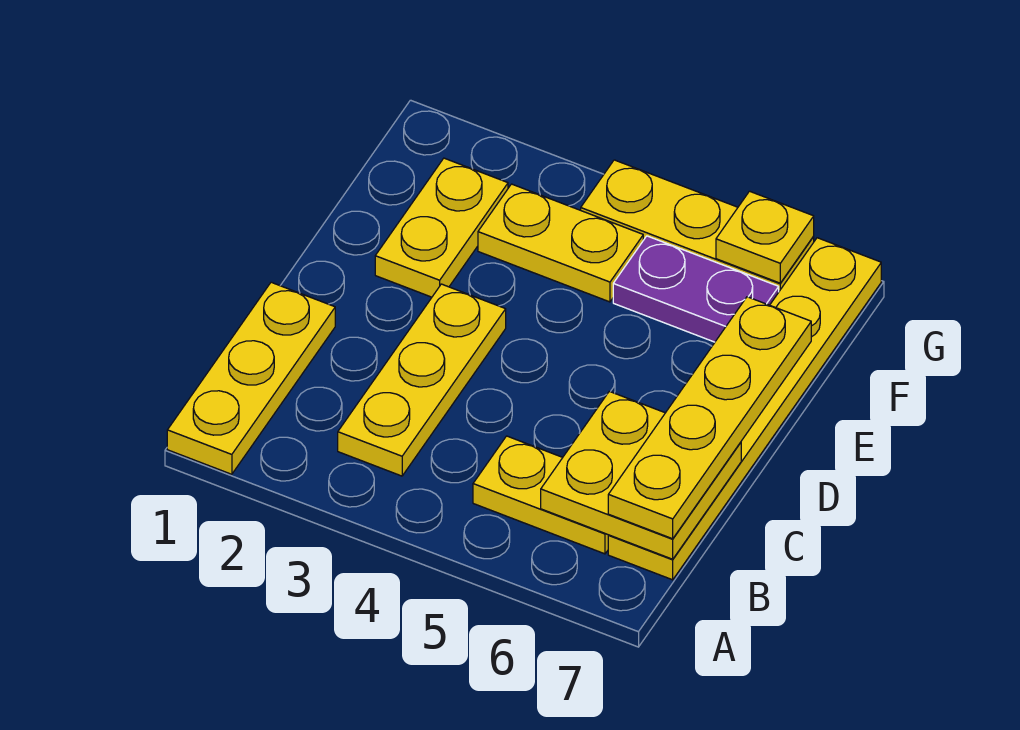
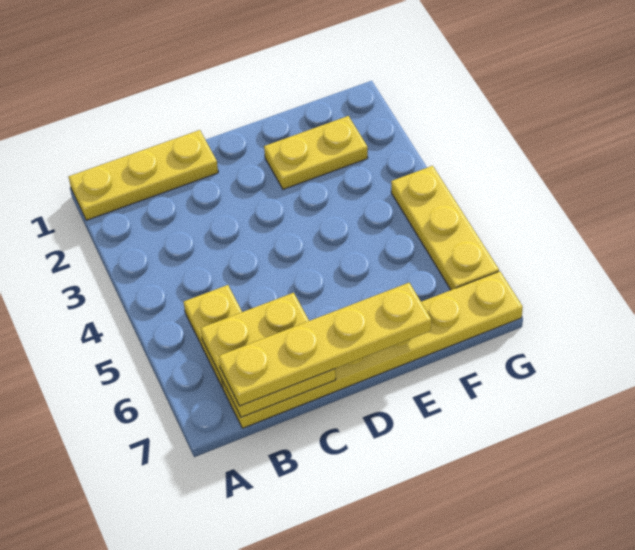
yellow plate B3:D3 level 1 -> none
yellow plate F3:F4 level 1 -> none
purple plate F5:F6 level 1 -> none
yellow plate G6 level 2 -> none

